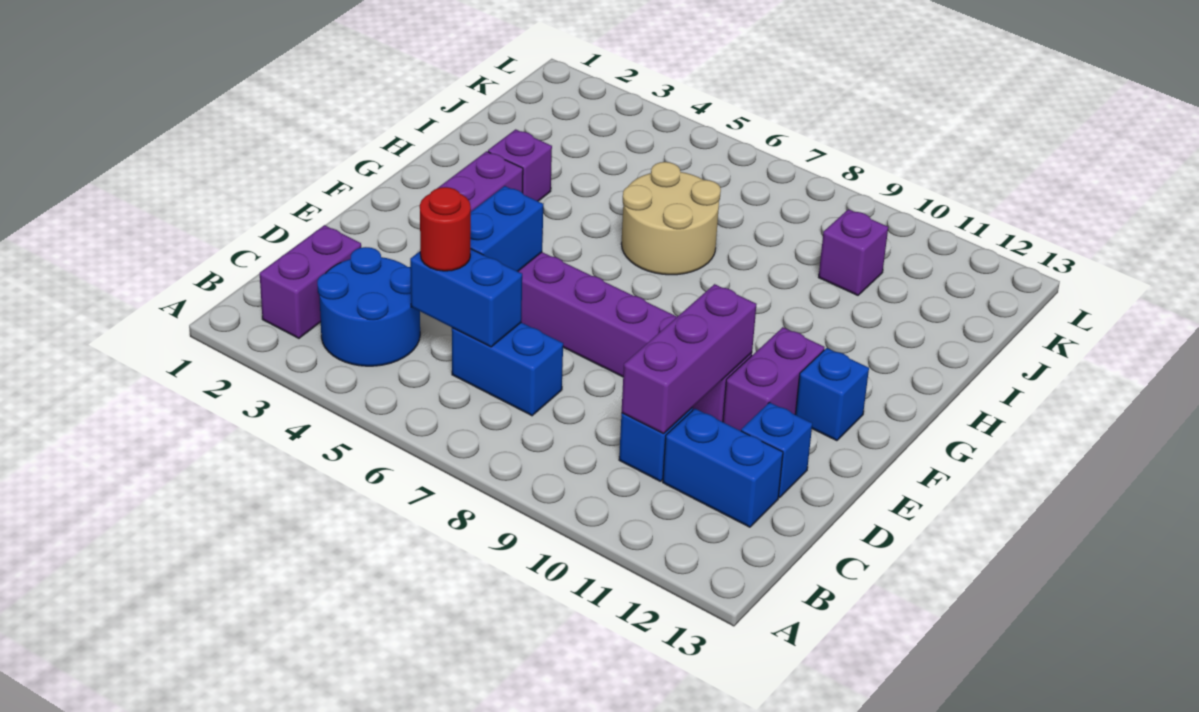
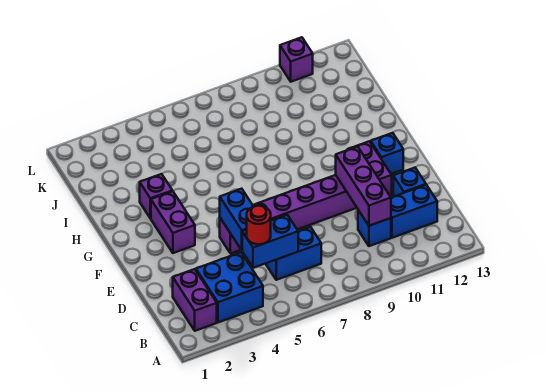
blue round brick B3:C4 level 1 -> blue brick B3:C4 level 1
tan round brick H6:I7 level 1 -> none
purple brick J10 level 1 -> purple brick L11 level 1

